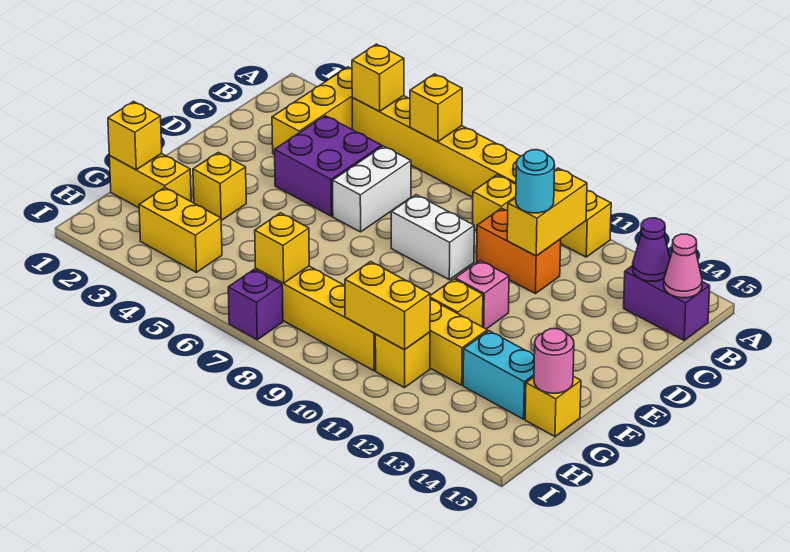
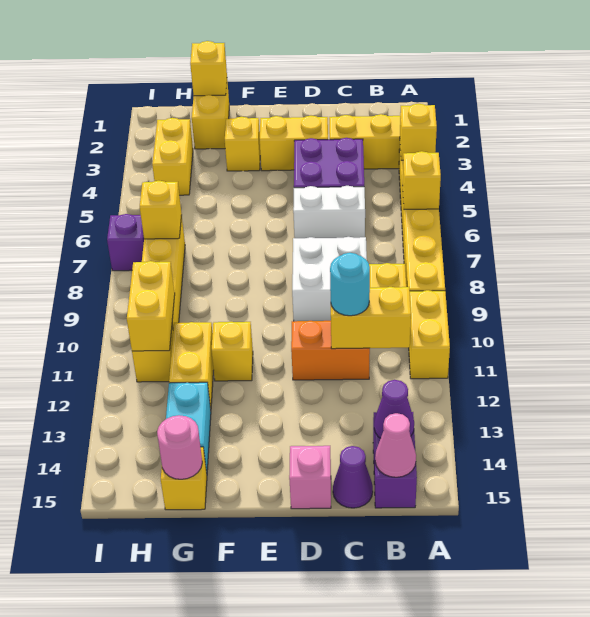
orange brick C10:C11 level 1 -> orange brick C11:D11 level 1
none -> purple cone C15 level 1
none -> yellow brick D3:E3 level 1
white brick D8:D9 level 1 -> white brick C8:D9 level 1
pink brick E11 level 1 -> pink brick D15 level 1

